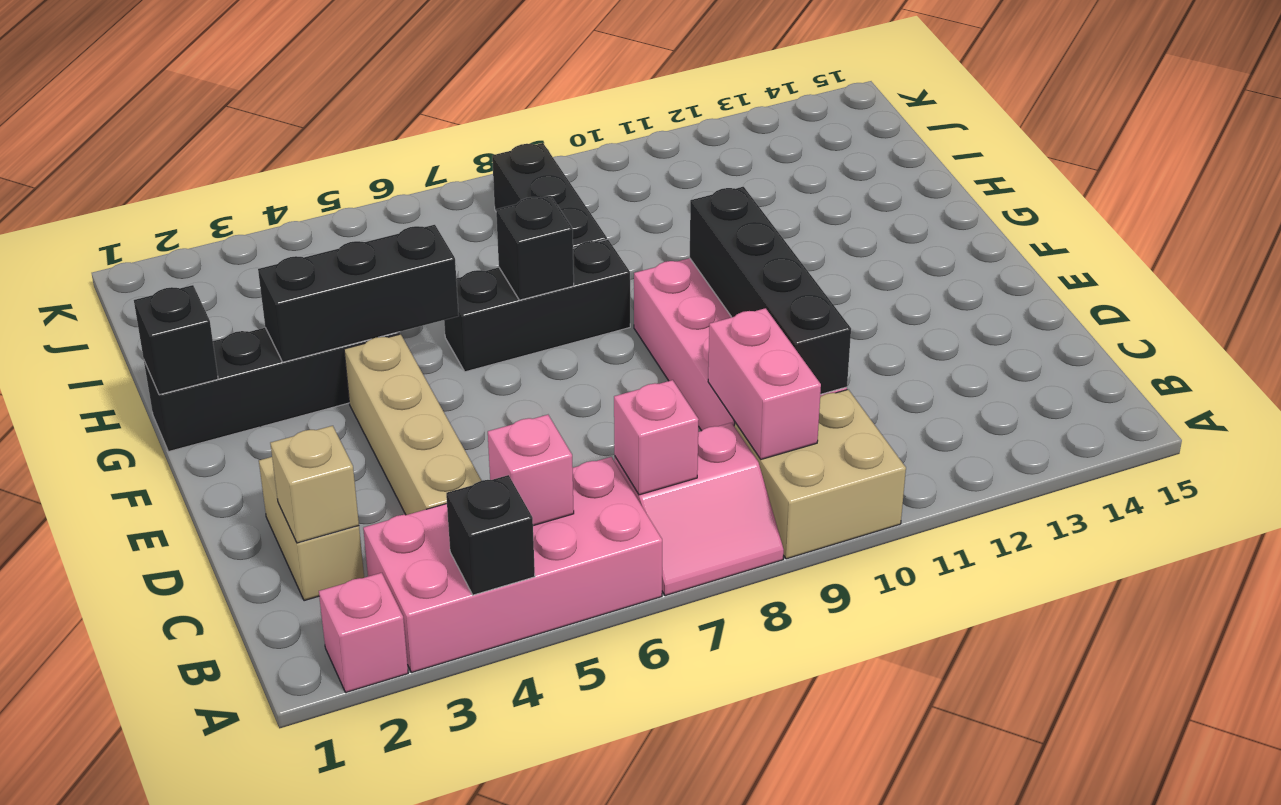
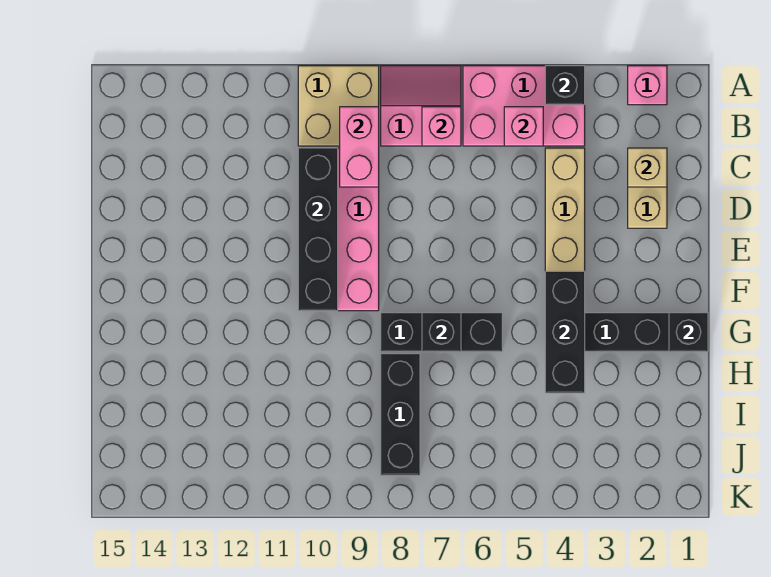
pink brick A3:B6 level 1 -> pink brick A4:B6 level 1
black brick G3:G5 level 2 -> black brick F4:H4 level 2

